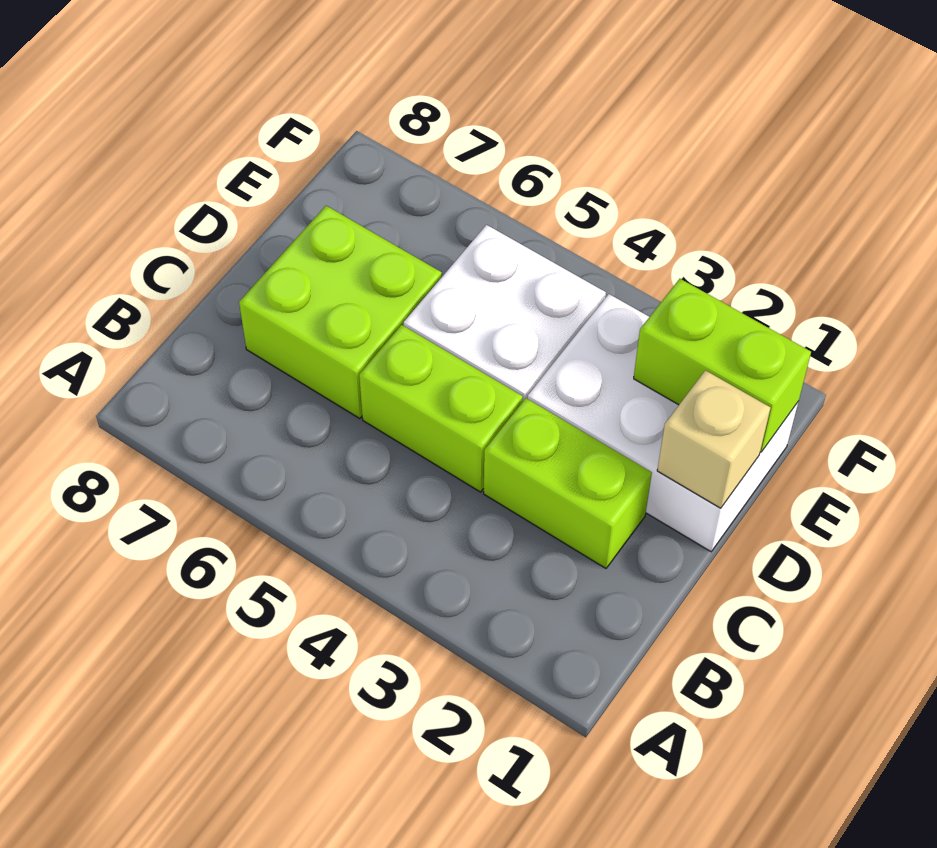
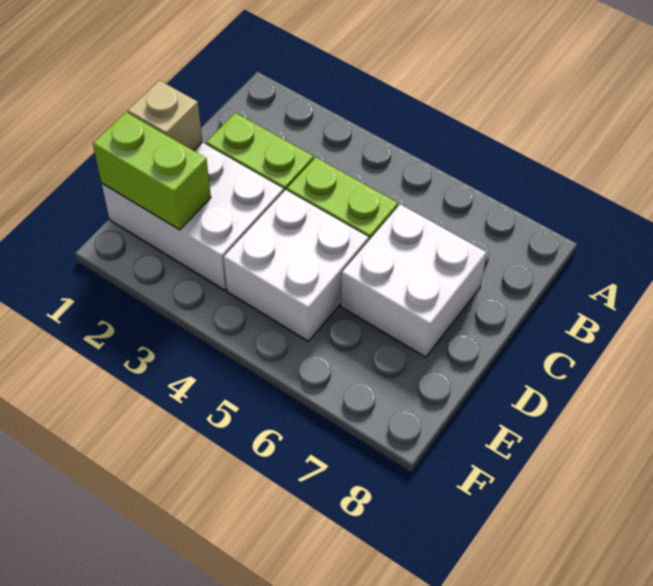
lime brick C6:D7 level 1 -> white brick C6:D7 level 1

